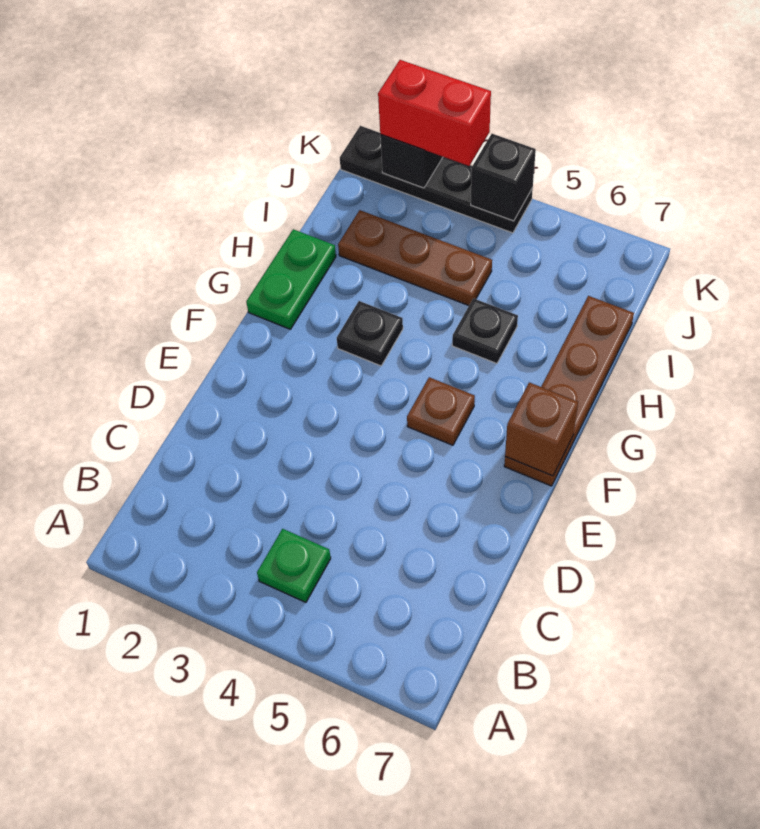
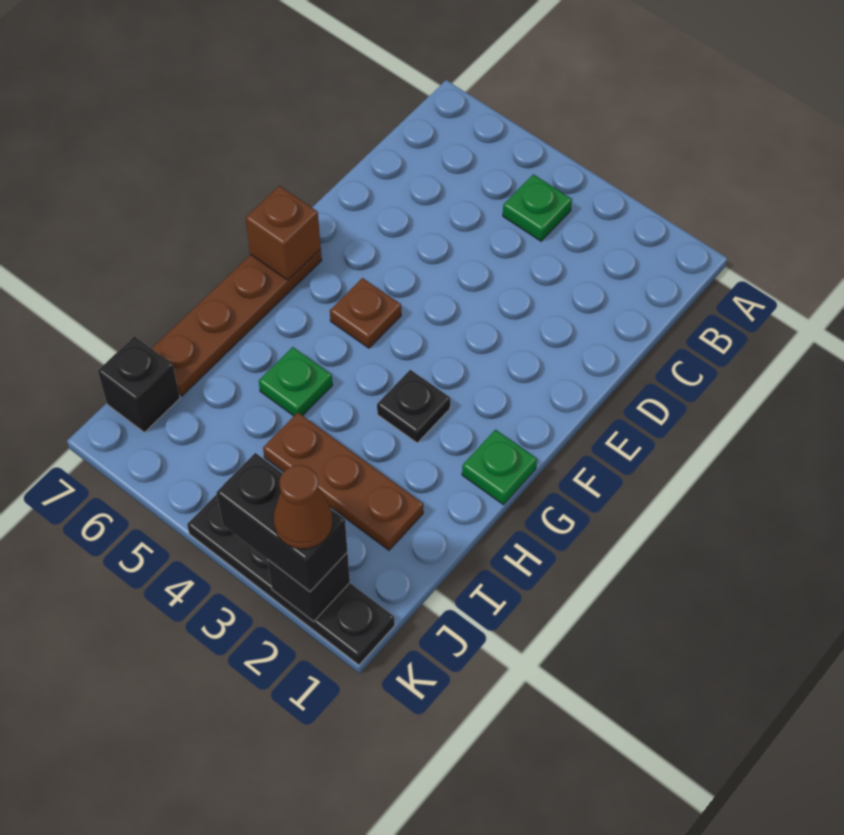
green plate G1:H1 level 1 -> green plate G1 level 1
black plate H5 level 1 -> green plate H5 level 1
red brick K2:K3 level 3 -> black brick K2:K3 level 3
none -> brown cone K2 level 4
black brick K4 level 2 -> black brick J7 level 1

